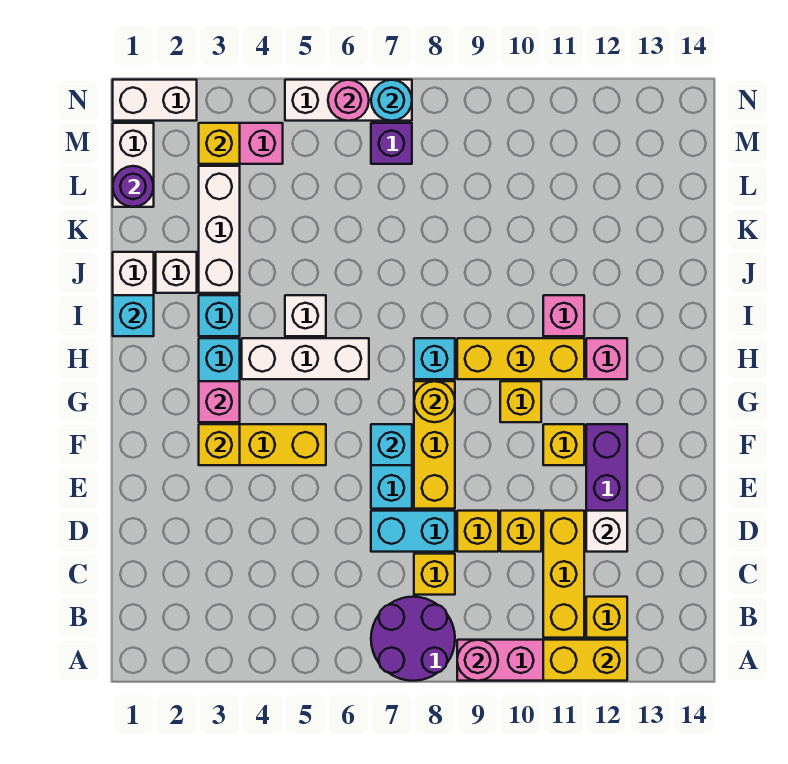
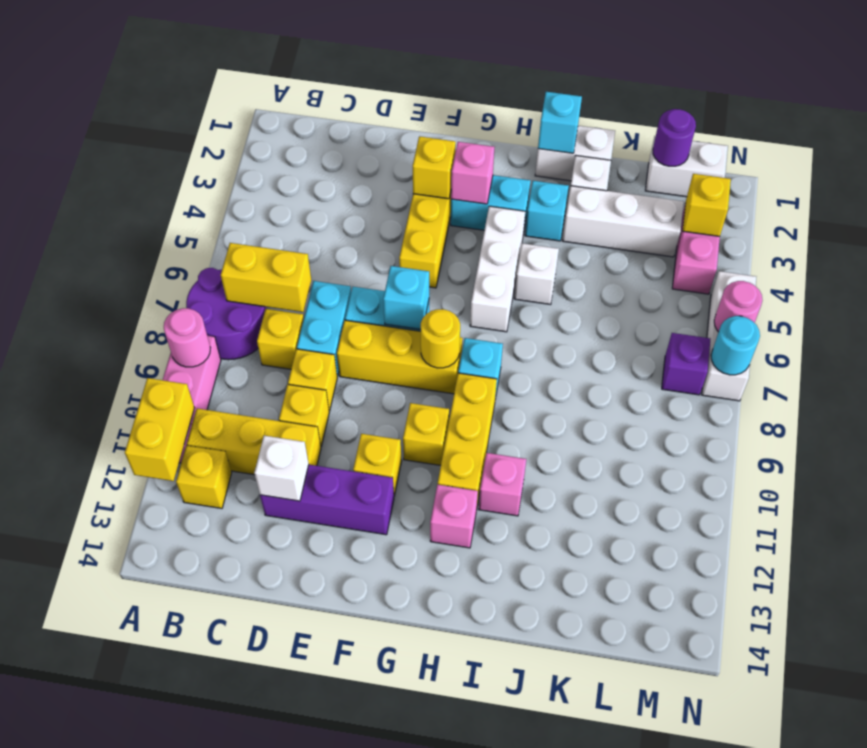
none -> yellow brick B7:C7 level 2
white brick N1:N2 level 1 -> none

